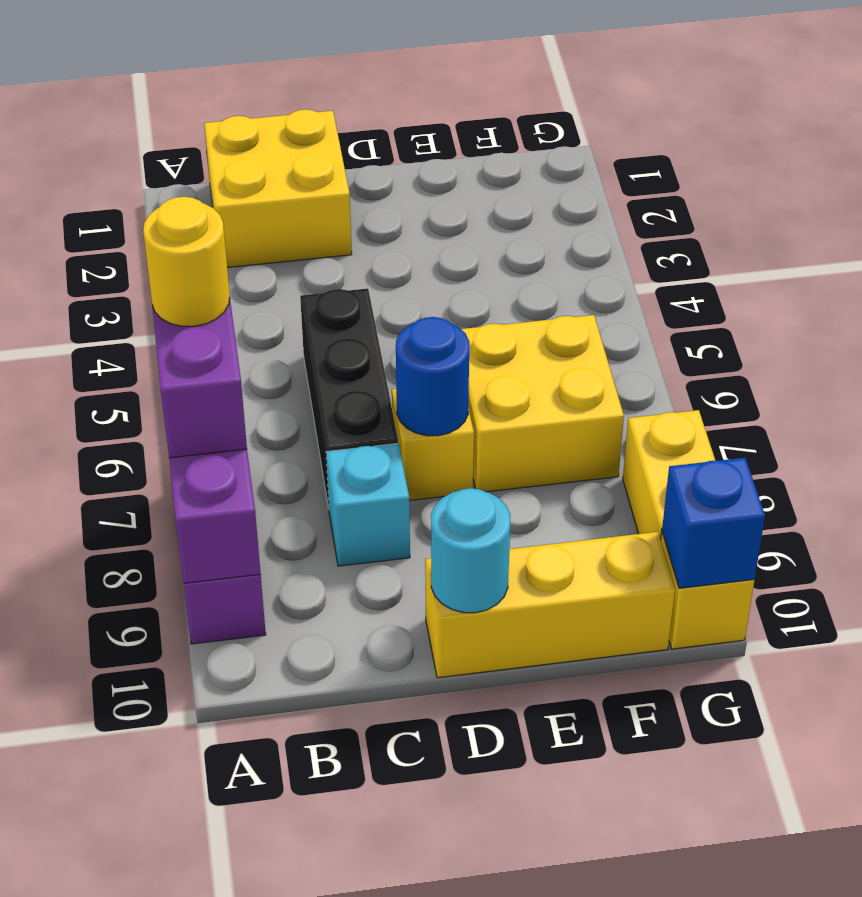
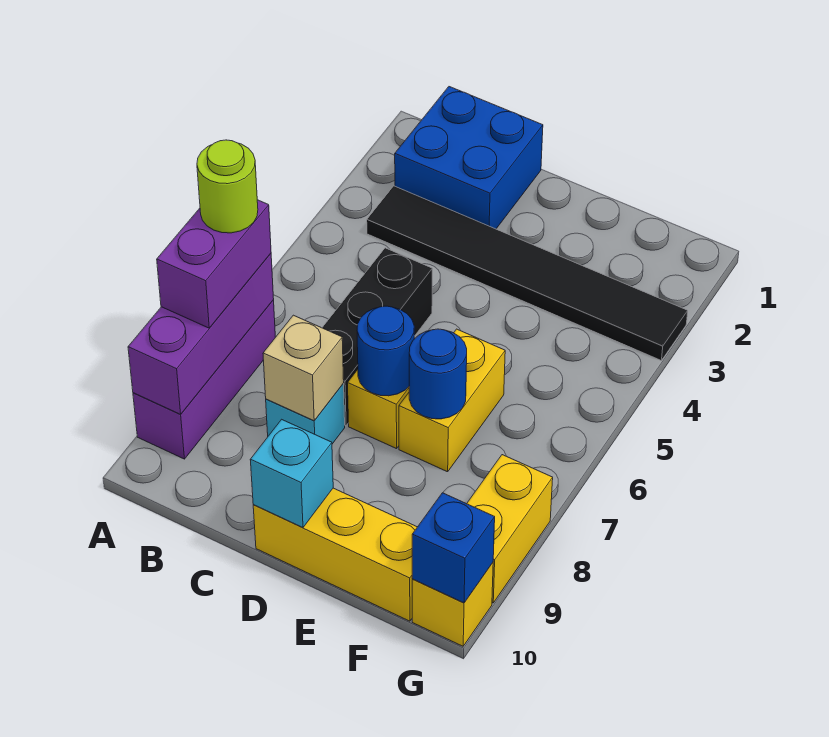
yellow round brick A7 level 4 -> lime round brick A7 level 4
yellow brick B1:C2 level 1 -> blue brick B1:C2 level 1
none -> black tile B3:G3 level 1
none -> tan brick C8 level 2
cyan round brick D10 level 2 -> cyan brick D10 level 2
yellow brick E6:F7 level 1 -> yellow brick E6:E7 level 1
none -> blue round brick E7 level 2

